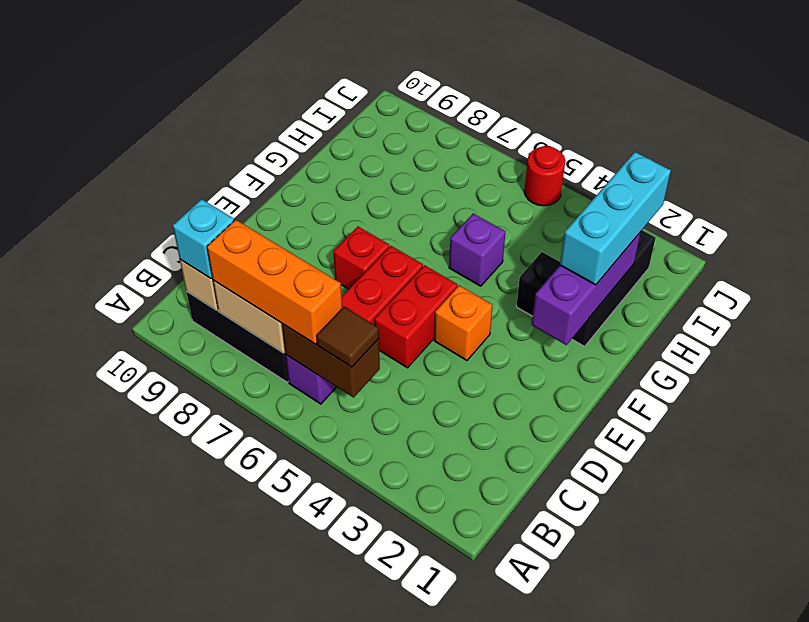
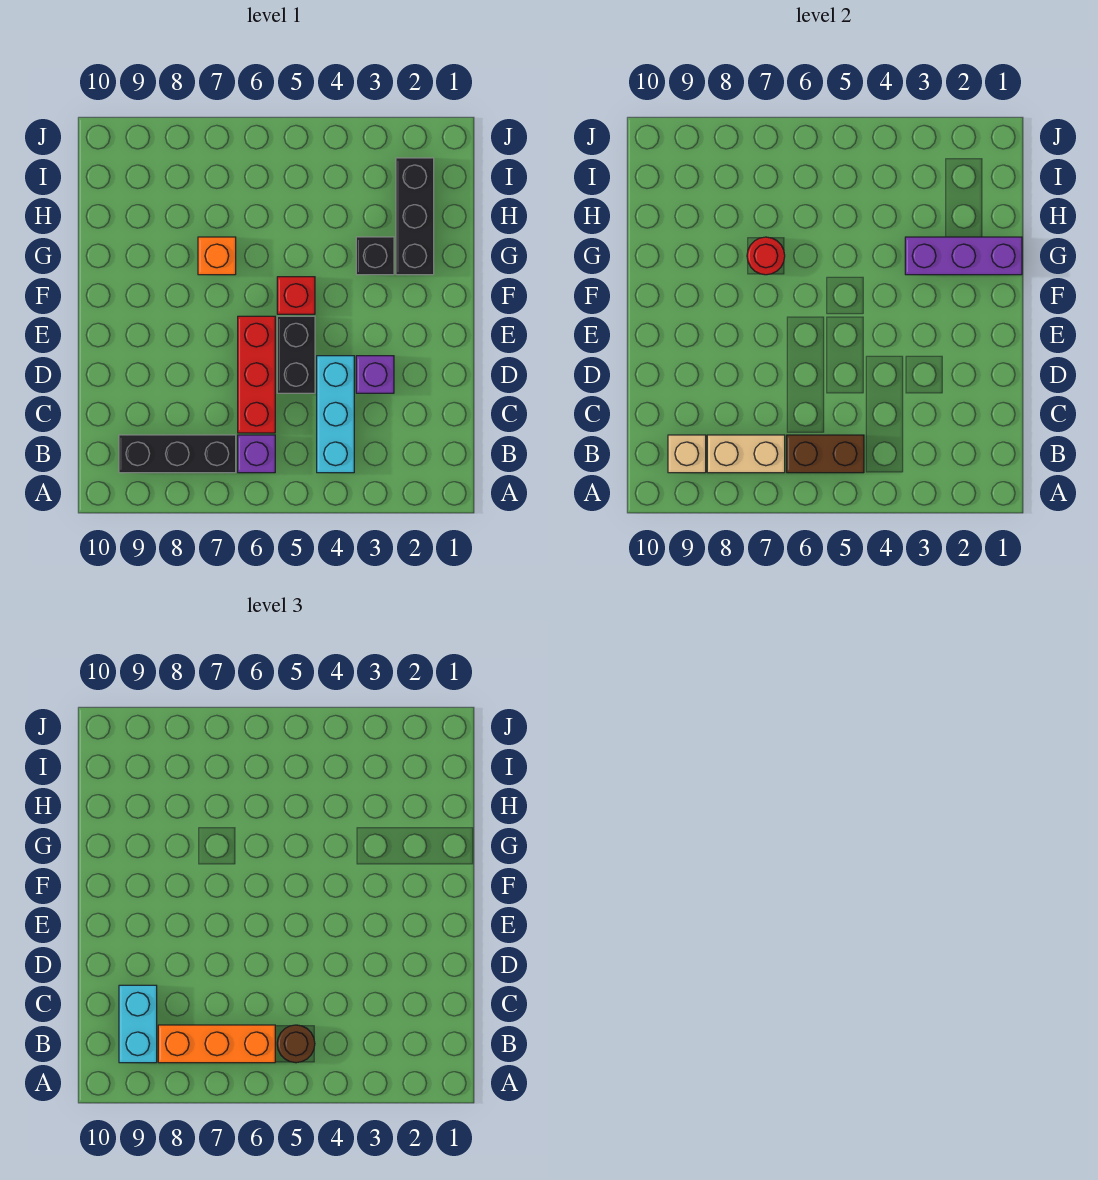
brown tile B5 level 3 -> brown round brick B5 level 3
cyan brick B9 level 3 -> cyan brick B9:C9 level 3
red brick D5:E5 level 1 -> black brick D5:E5 level 1
orange brick E4 level 1 -> orange brick G7 level 1
red brick E7 level 1 -> red brick F5 level 1
purple brick F2:H2 level 2 -> purple brick G1:G3 level 2
cyan brick G2:I2 level 3 -> cyan brick B4:D4 level 1
purple brick G5 level 1 -> purple brick D3 level 1
red round brick J5 level 1 -> red round brick G7 level 2

